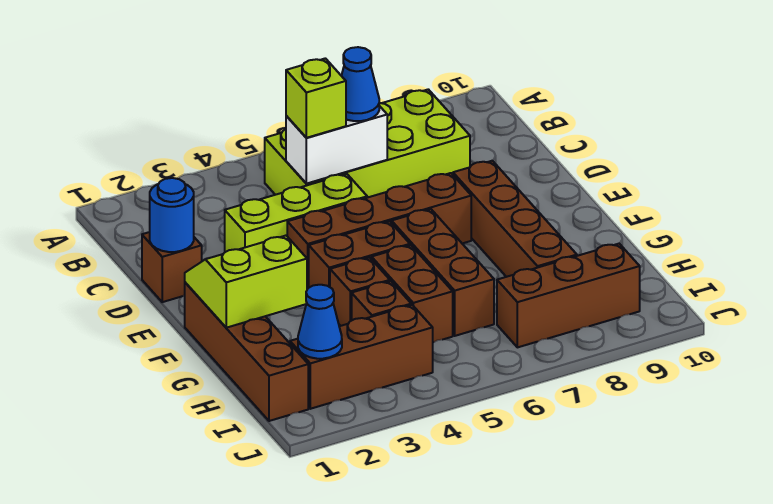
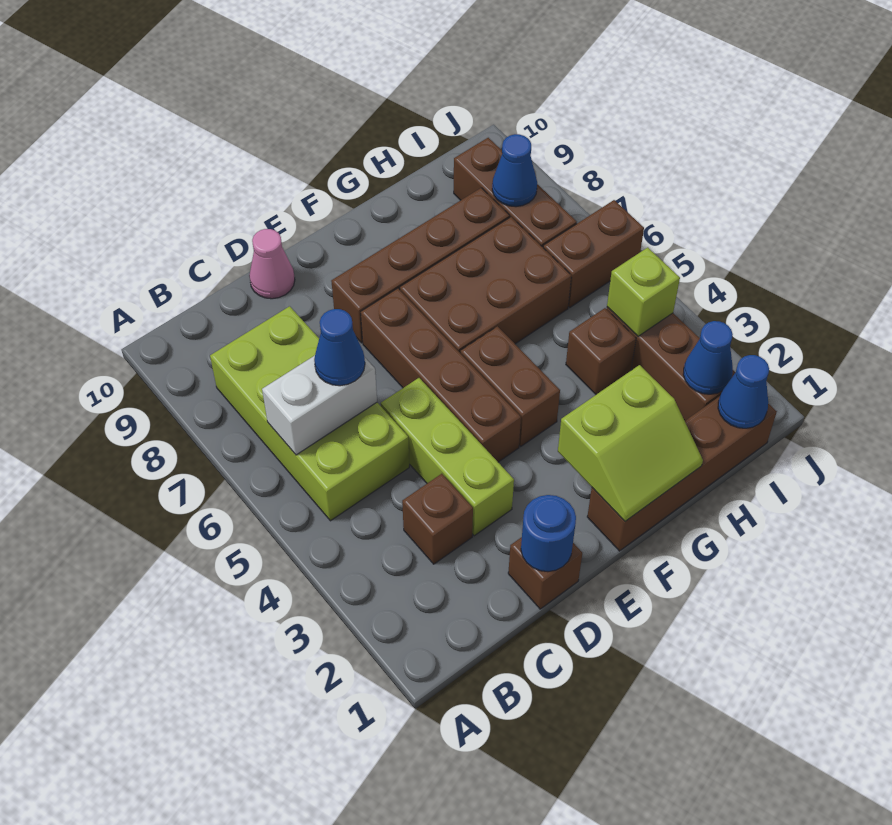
white brick C5:C6 level 2 -> white brick B6:C6 level 2
lime brick C5 level 3 -> lime brick I4 level 2
none -> pink cone D10 level 1
lime slope F1:G2 level 2 top G -> lime slope F1:G2 level 2 top 2
brown brick F6:H6 level 1 -> brown brick F6:H7 level 1
brown brick G4 level 1 -> brown brick C3 level 1
brown brick G5:H5 level 1 -> brown brick I6:J6 level 1
none -> blue cone I1 level 2
none -> blue cone I8 level 2

